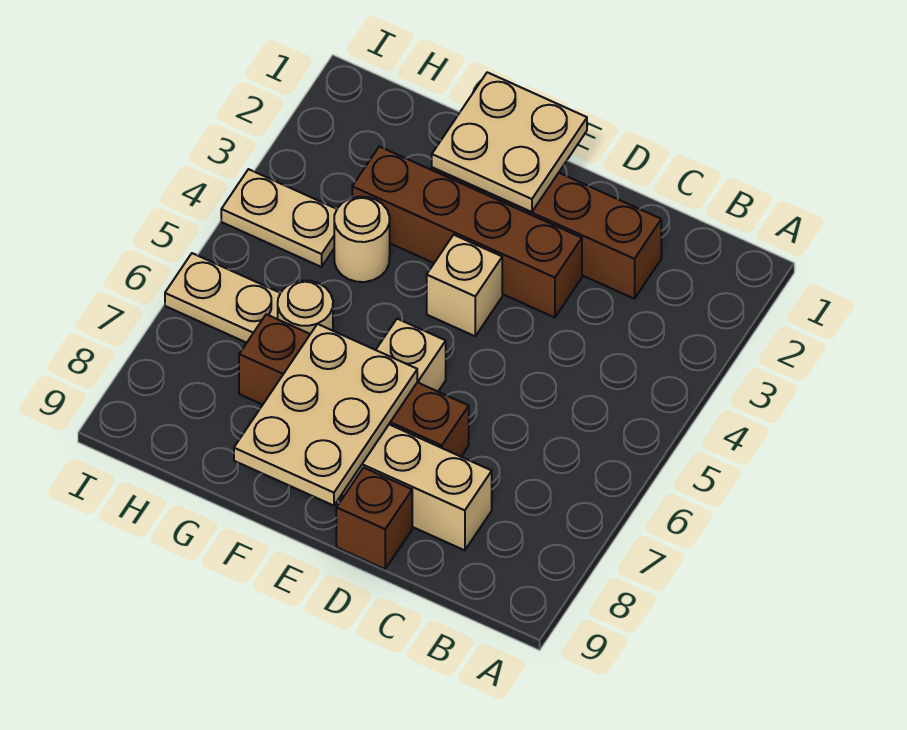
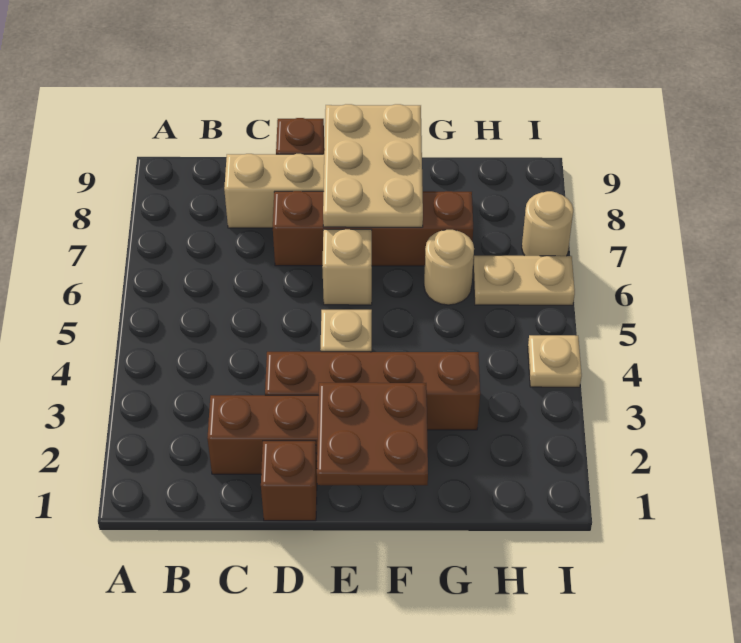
none -> brown brick D1 level 1
tan plate E1:F2 level 2 -> brown plate E1:F2 level 2
tan round brick G4 level 1 -> tan round brick I7 level 1
tan plate H4:I4 level 1 -> tan plate I4 level 1

